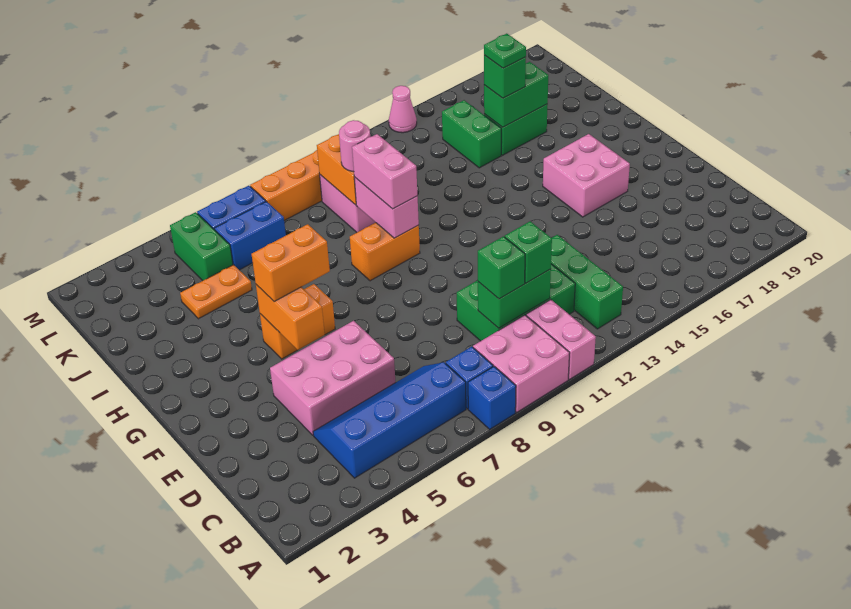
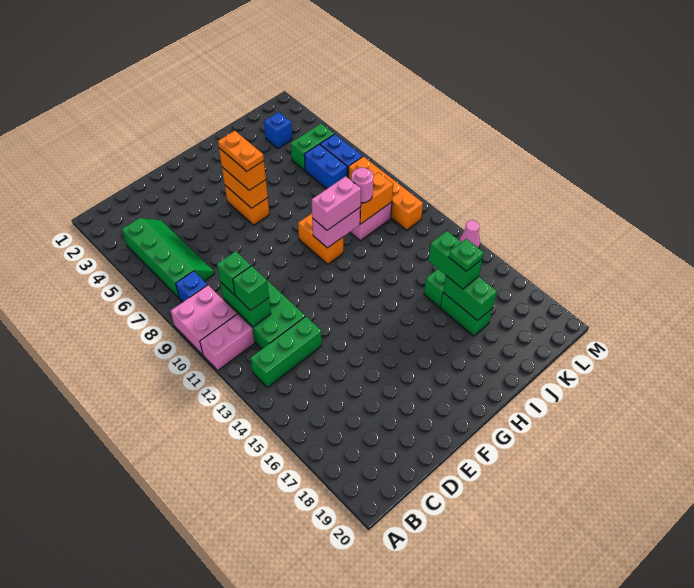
blue brick A8 level 1 -> blue brick K3 level 1
blue slope B4:C7 level 1 top B -> green slope B4:C7 level 1 top B
pink brick D4:E6 level 1 -> none
orange brick F5:G5 level 2 -> orange brick G5:G6 level 2
pink brick F16:G17 level 1 -> none
orange plate J4:J5 level 1 -> orange plate G5:G6 level 4
green brick J16 level 3 -> green brick J15:J16 level 3

